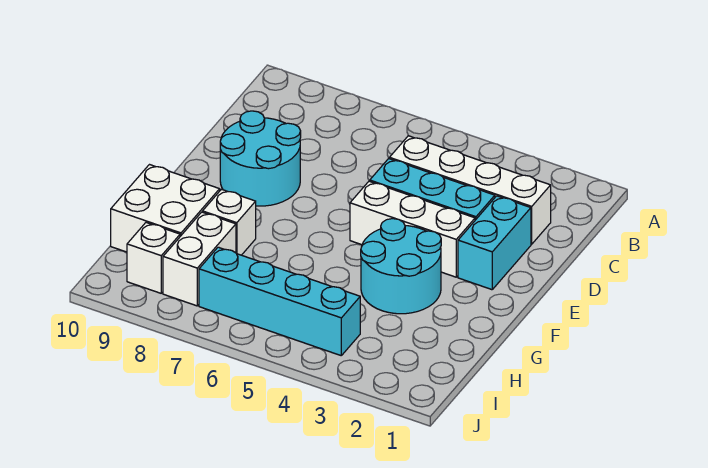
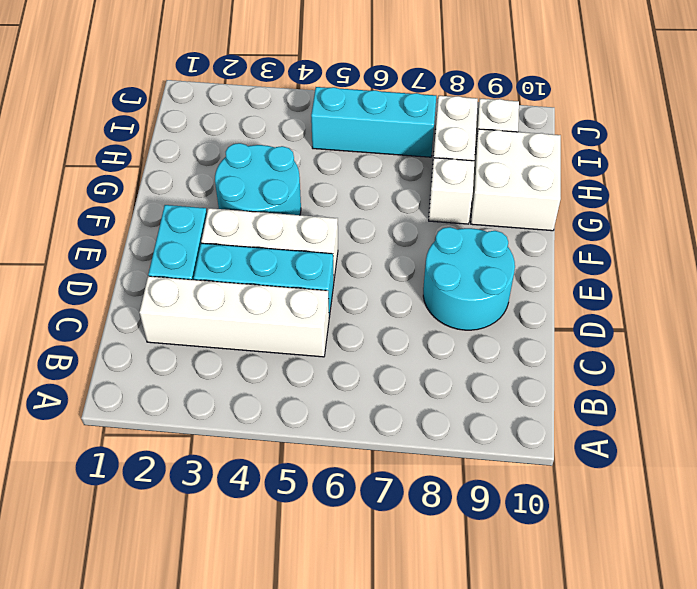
cyan brick I4:I7 level 1 -> cyan brick I5:I7 level 1

